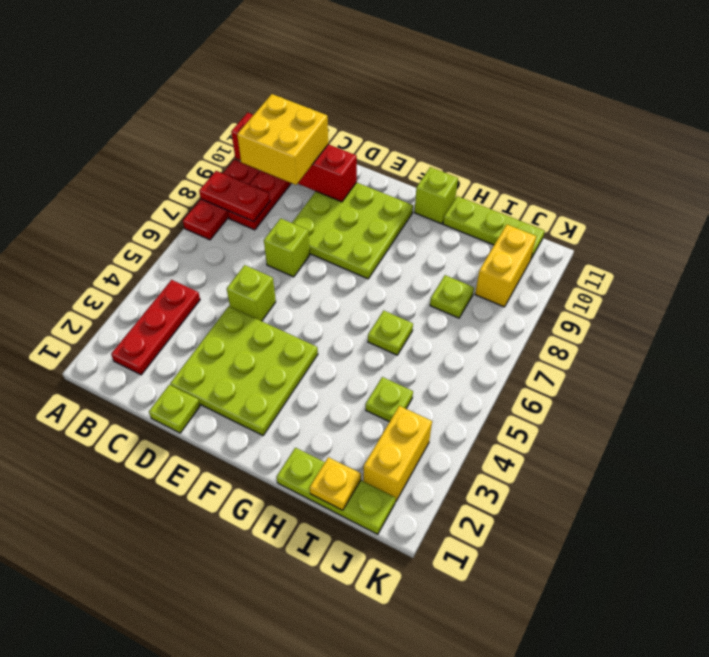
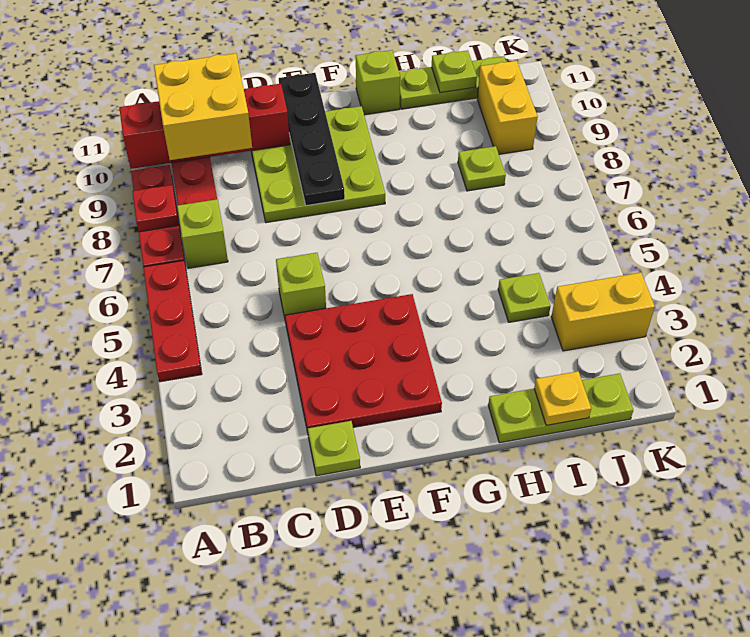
red plate A8:B8 level 2 -> red plate A8 level 2
red plate B2:B4 level 1 -> red plate A4:A6 level 1
lime plate D2:F4 level 1 -> red plate D2:F4 level 1
lime brick D7 level 1 -> lime brick B7 level 1
none -> black plate E8:E11 level 2
lime plate H6 level 1 -> lime plate I11 level 2
yellow brick J2:J3 level 1 -> yellow brick J3:K3 level 1

